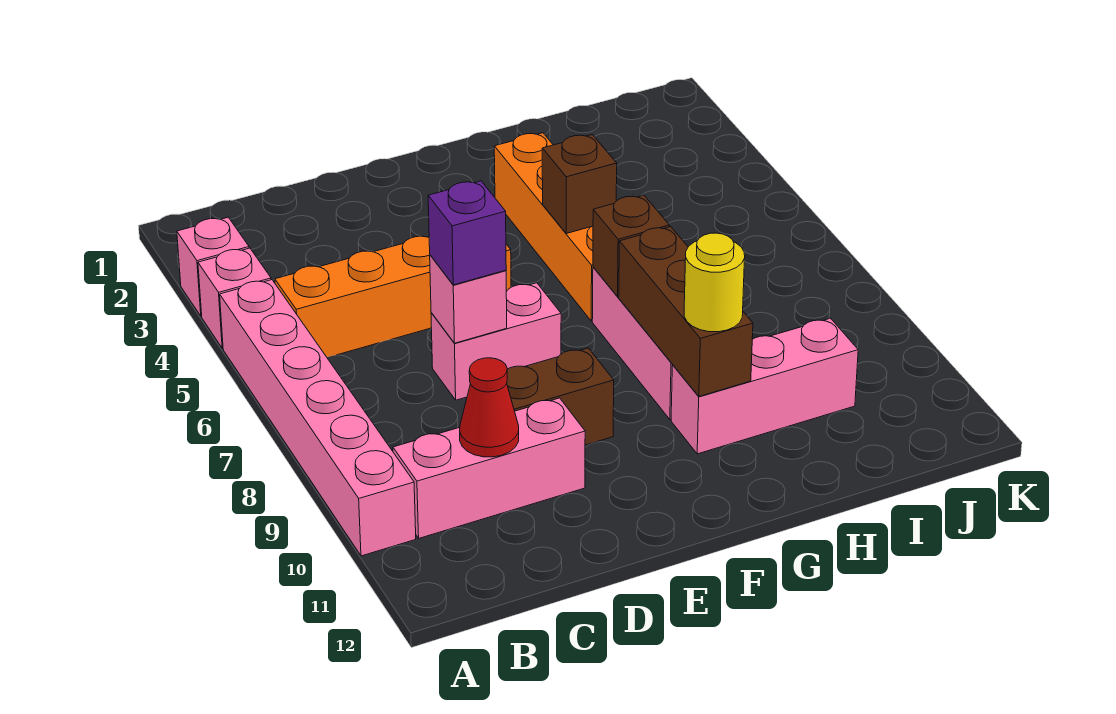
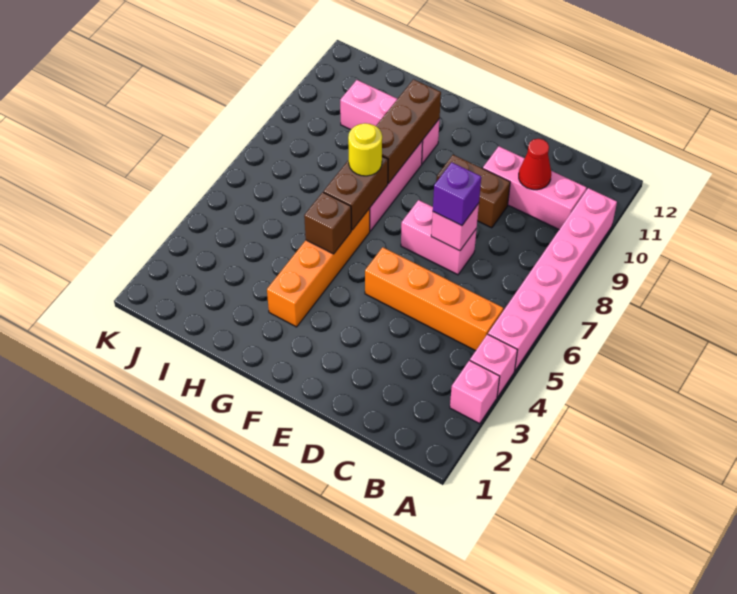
brown brick G7 level 2 -> brown brick G6:G7 level 2
yellow round brick G10 level 3 -> yellow round brick G7 level 3

